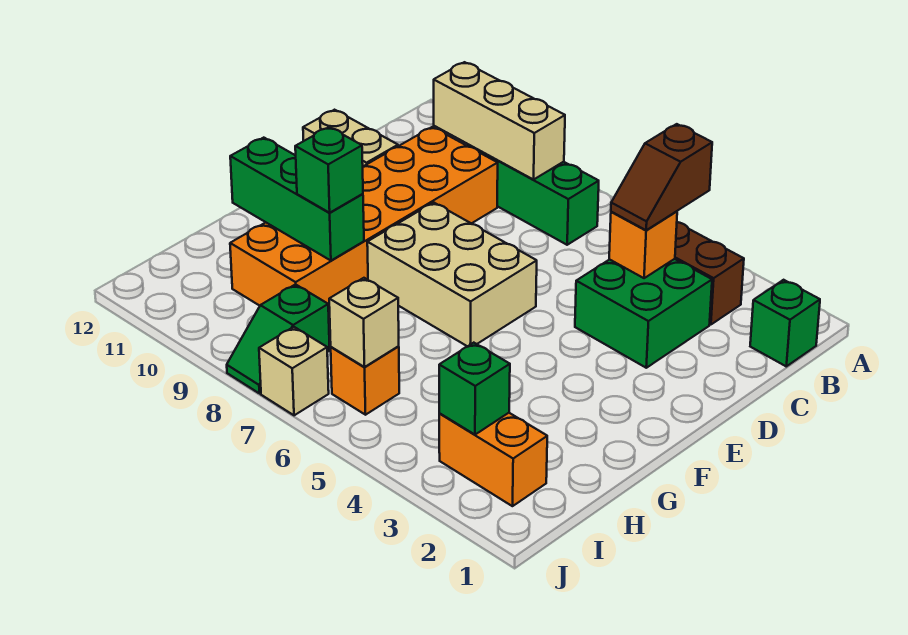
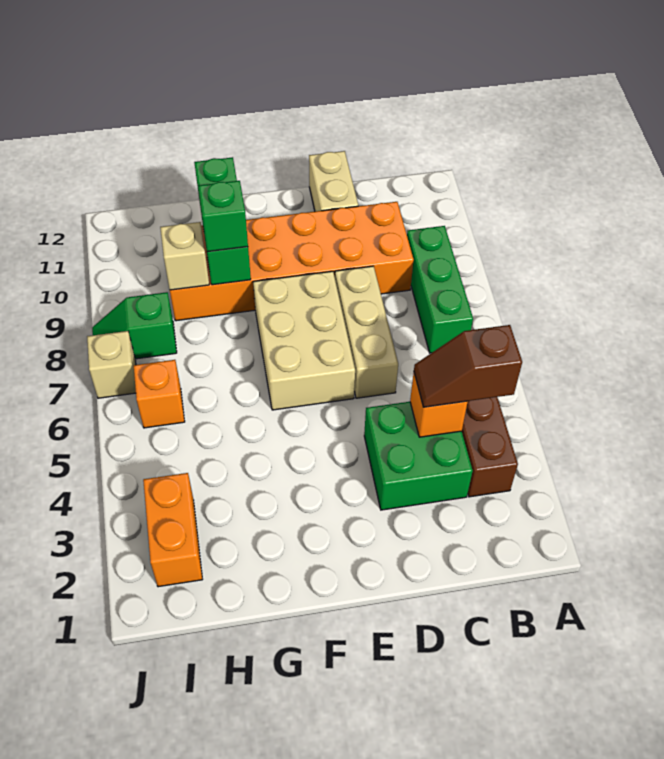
green brick B1 level 1 -> none
tan brick B8:B10 level 2 -> tan brick D6:D8 level 1
green brick I3 level 2 -> none
tan brick I6 level 2 -> tan brick H9 level 2

